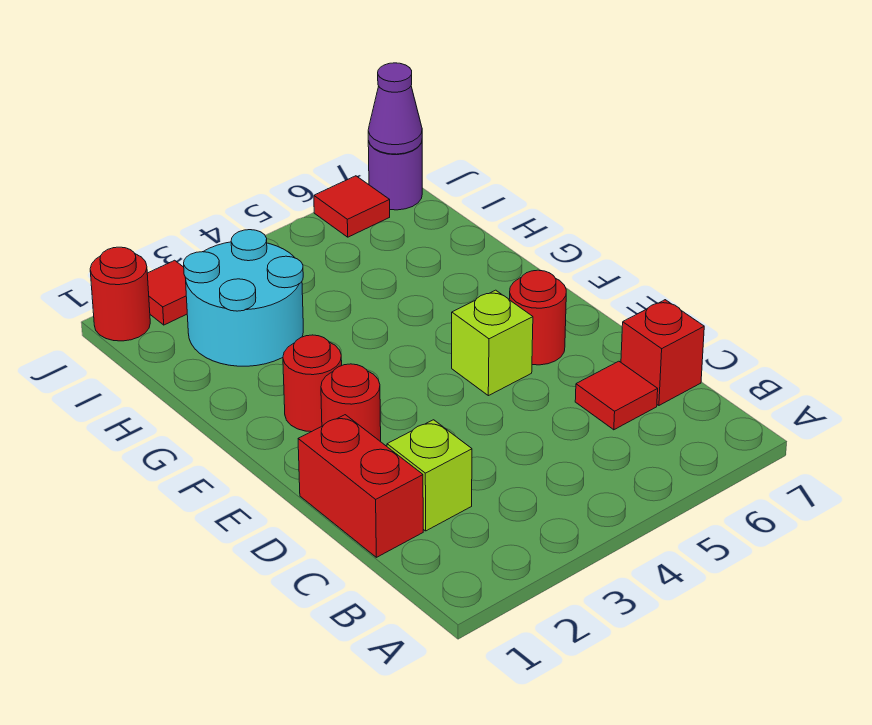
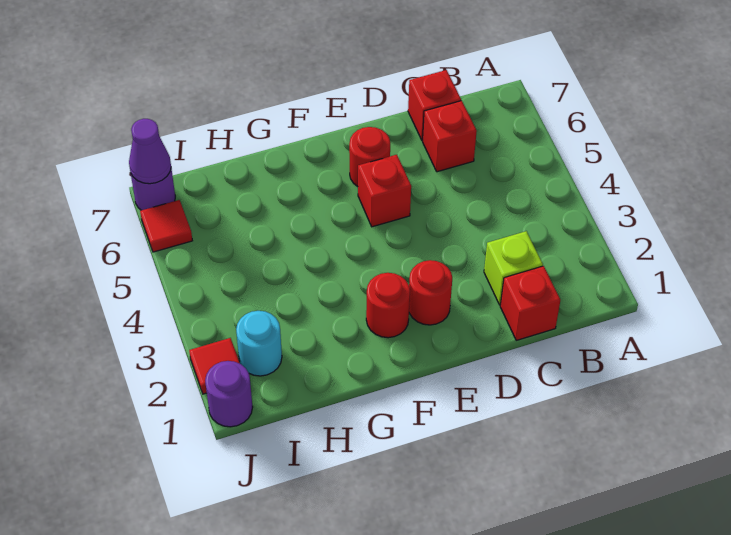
red brick C1:D1 level 1 -> red brick C1 level 1
red tile C6 level 1 -> red brick C6 level 1
lime brick E5 level 1 -> red brick E5 level 1
cyan round brick H2:I3 level 1 -> cyan round brick I2 level 1
red round brick J1 level 1 -> purple round brick J1 level 1

